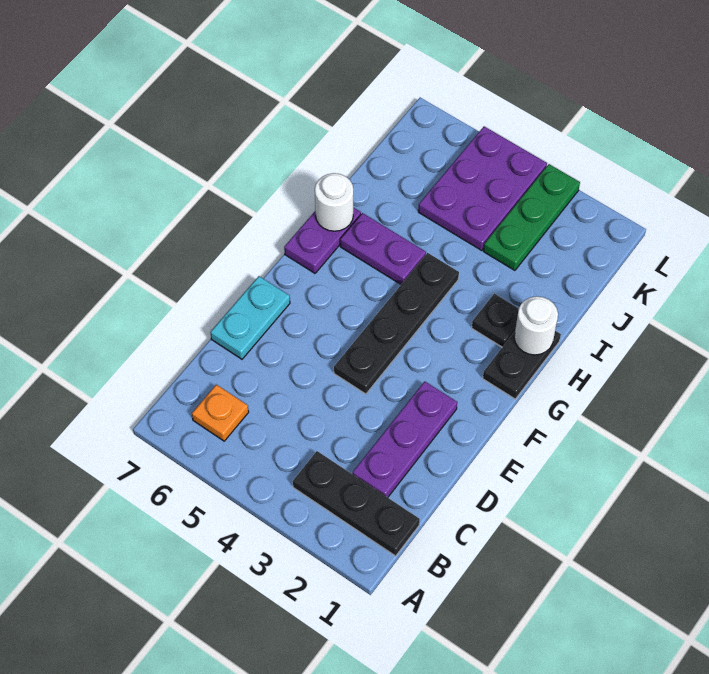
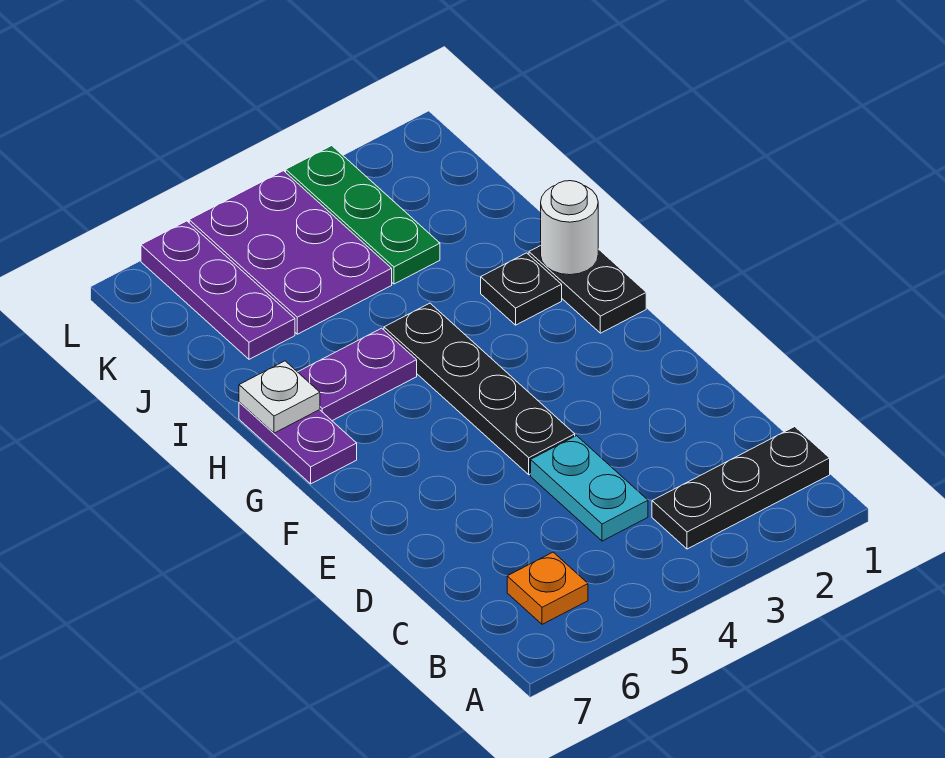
purple plate C2:E2 level 1 -> purple plate J6:L6 level 1
cyan plate D7:E7 level 1 -> cyan plate C4:D4 level 1
white round brick H7 level 2 -> white plate H7 level 2

